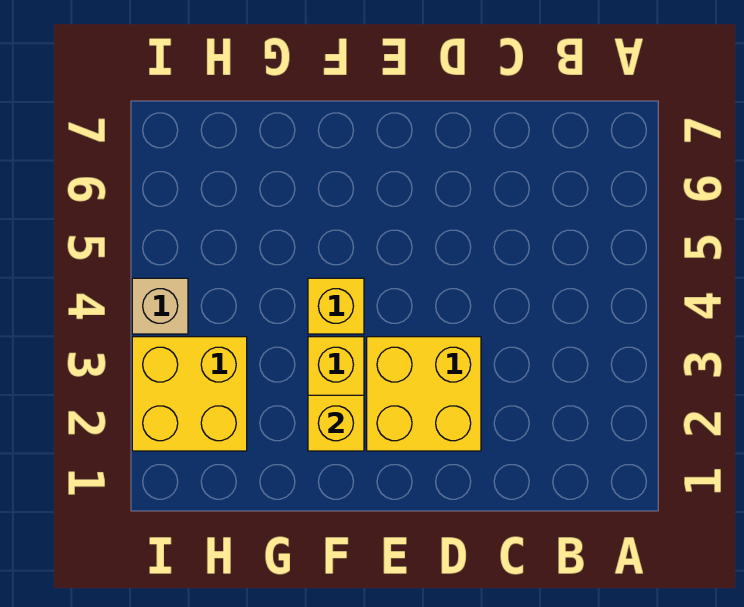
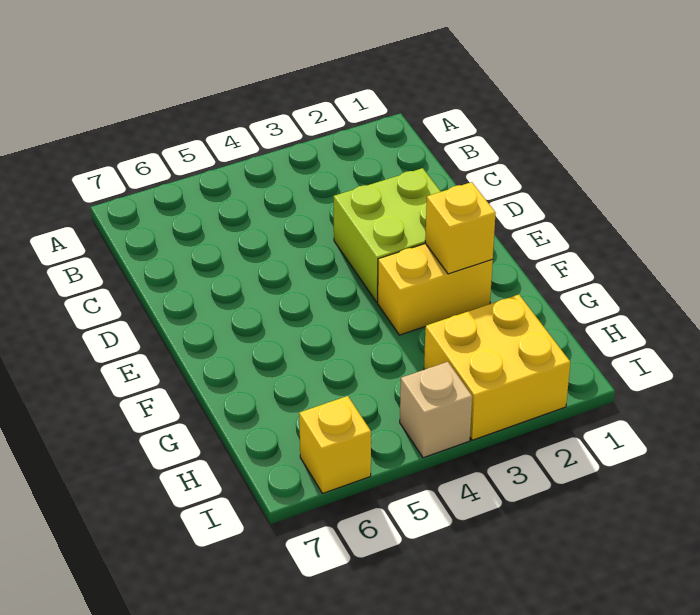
yellow brick D2:E3 level 1 -> lime brick D2:E3 level 1
yellow brick F4 level 1 -> yellow brick I6 level 1

